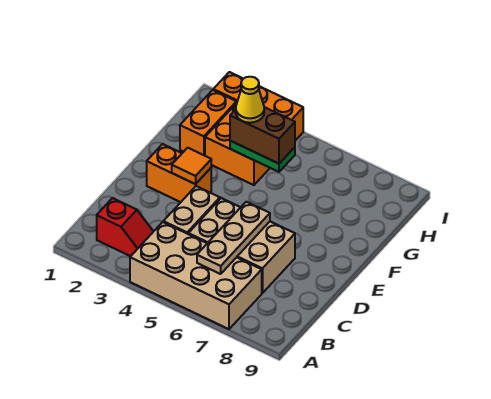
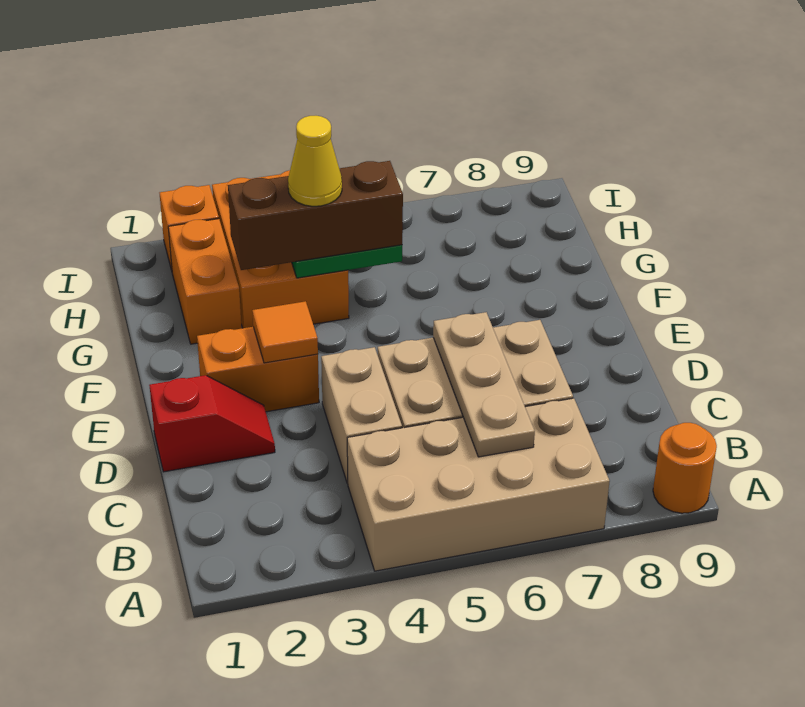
none -> orange round brick A9 level 1
red slope B2:B3 level 1 top 2 -> red slope D1:D2 level 1 top 1
brown brick G4:G5 level 3 -> brown brick G3:G5 level 3

